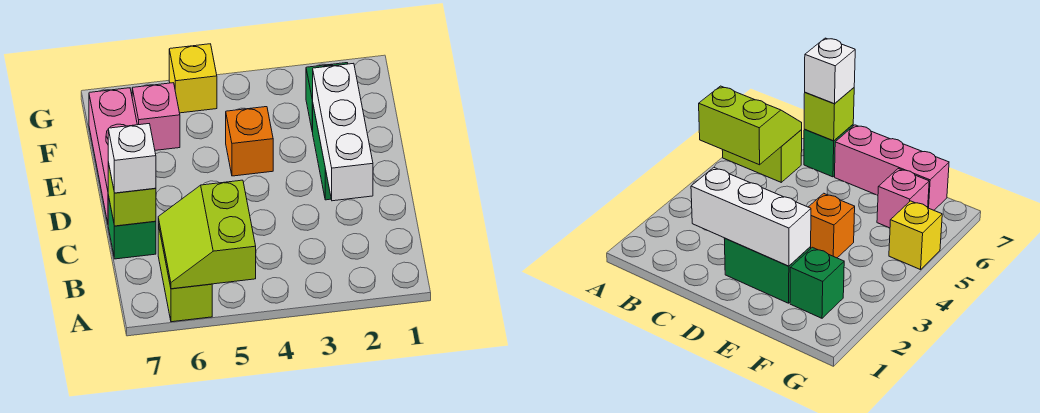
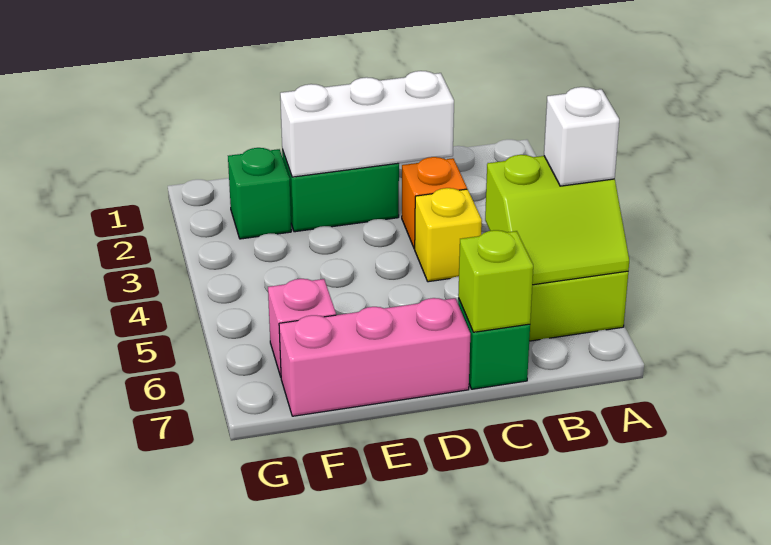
white brick C7 level 3 -> white brick A5 level 3
orange brick E4 level 1 -> orange brick C3 level 1
yellow brick G5 level 1 -> yellow brick C4 level 1

